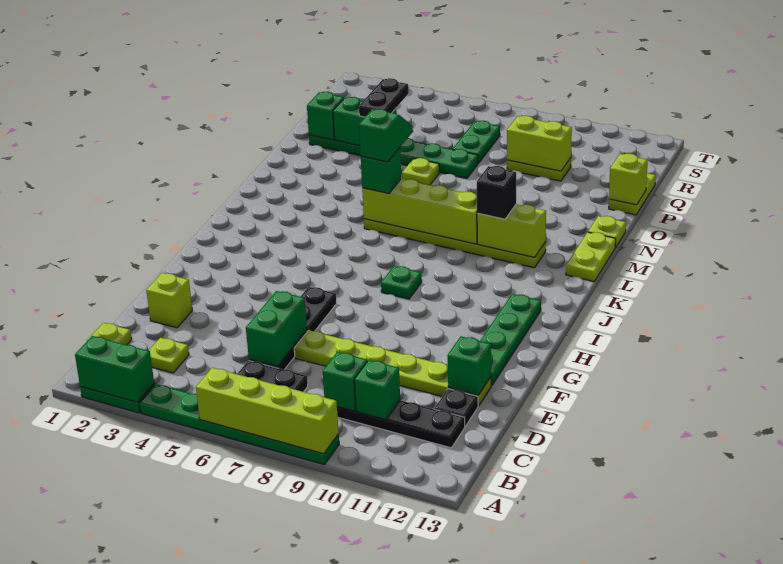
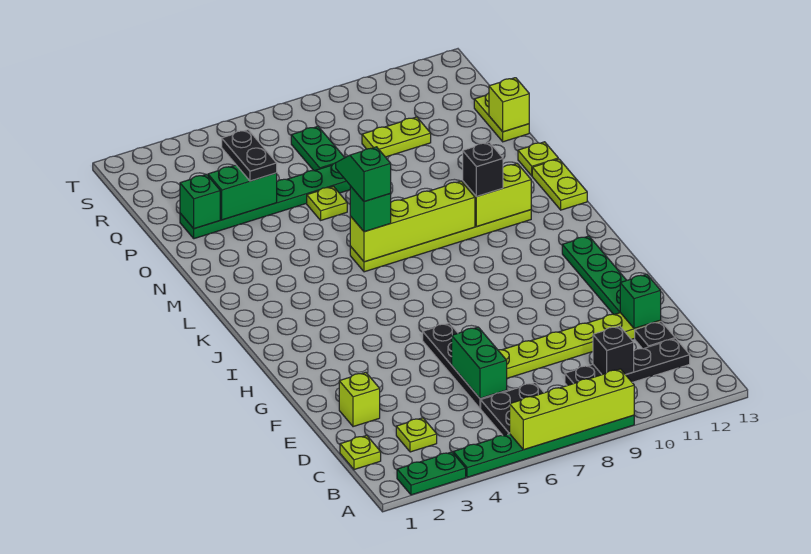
green brick A2:A3 level 2 -> none
green brick C9 level 2 -> none
green brick C10 level 2 -> black brick C10 level 2
green plate I8 level 1 -> none
lime brick Q9:Q10 level 2 -> none

